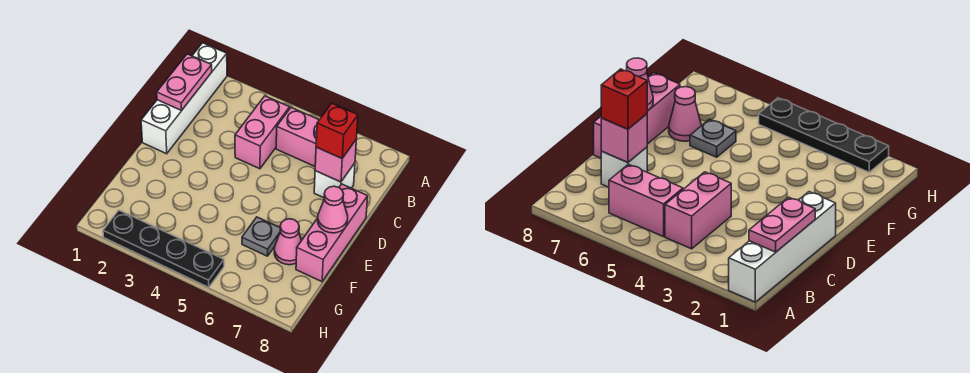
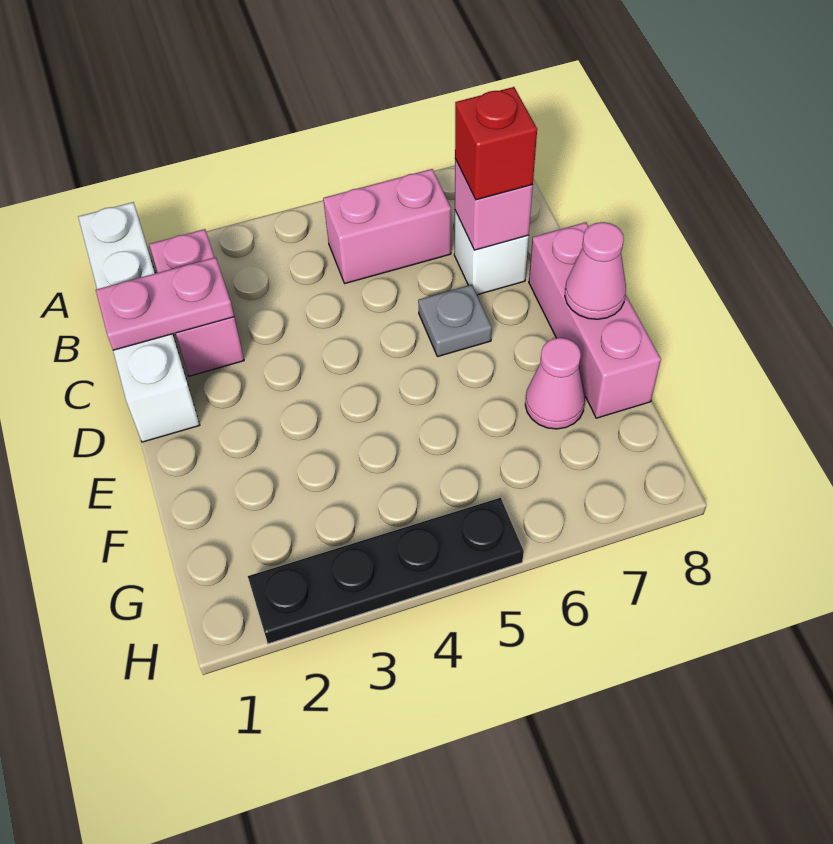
pink plate B1:C1 level 2 -> pink plate C1:C2 level 2
pink brick B4:C4 level 1 -> pink brick B2:C2 level 1
grey plate F6 level 1 -> grey plate D6 level 1

